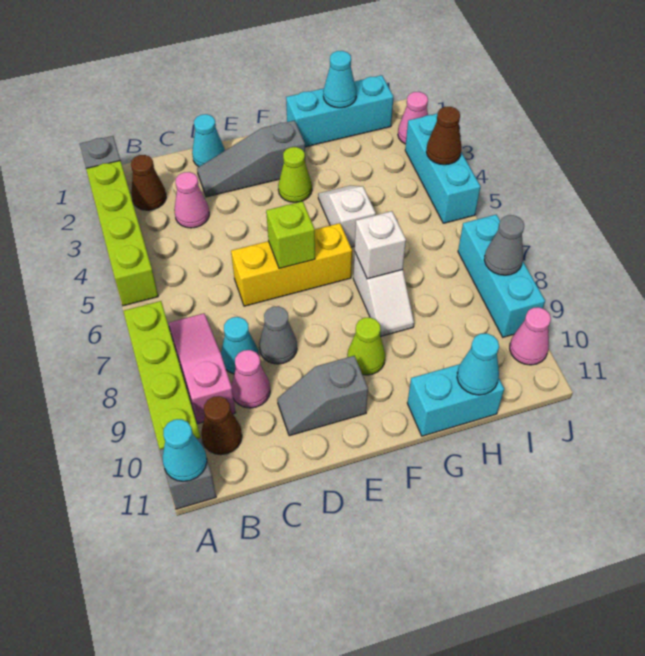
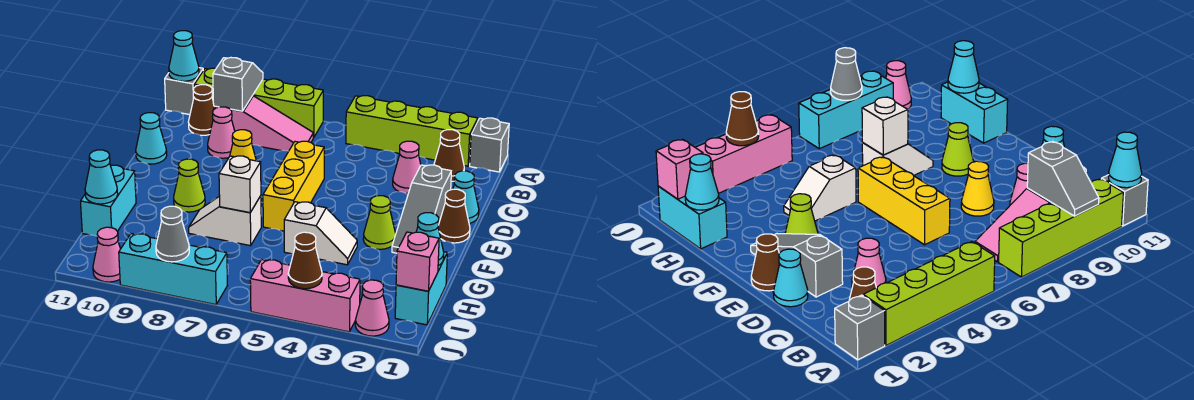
cyan cone C8 level 1 -> cyan cone D11 level 1
grey slope D2:F2 level 1 top F -> grey slope D2:F2 level 1 top D
grey cone D8 level 1 -> yellow cone D8 level 1
grey slope D10:E10 level 1 top E -> grey slope A9:B9 level 2 top B
none -> brown cone E1 level 1
lime brick E6 level 2 -> none
cyan brick G1:I1 level 1 -> cyan brick H1:I1 level 1
none -> pink brick I1 level 2
cyan brick J3:J5 level 1 -> pink brick J3:J5 level 1

